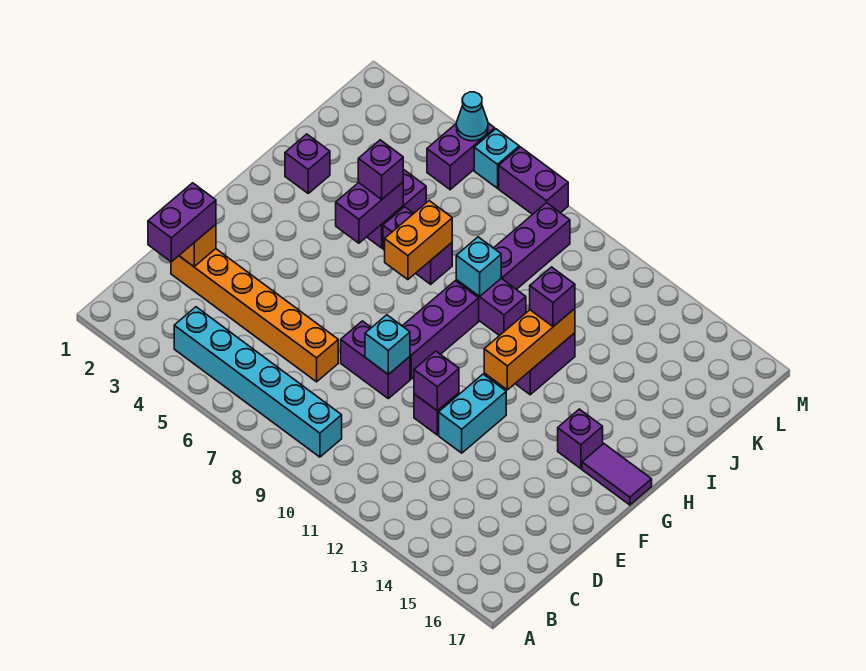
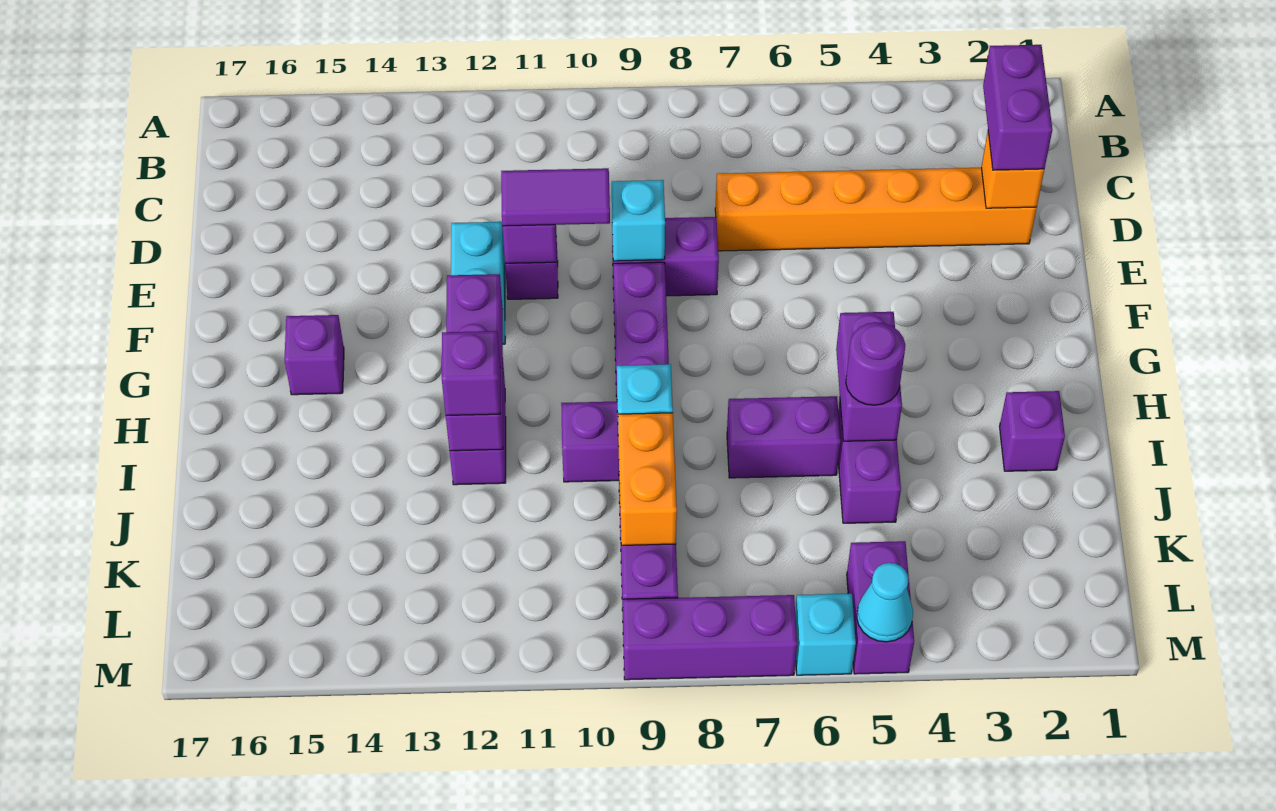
cyan brick B4:B9 level 1 -> none
orange brick G12:I12 level 2 -> purple brick G12:I12 level 2
purple tile G16:G17 level 1 -> purple tile E10:E11 level 3
orange brick H7:I7 level 2 -> orange brick J9:K9 level 2
purple brick I5 level 3 -> purple round brick I5 level 3
purple brick M7:M8 level 1 -> purple brick M7:M9 level 1

